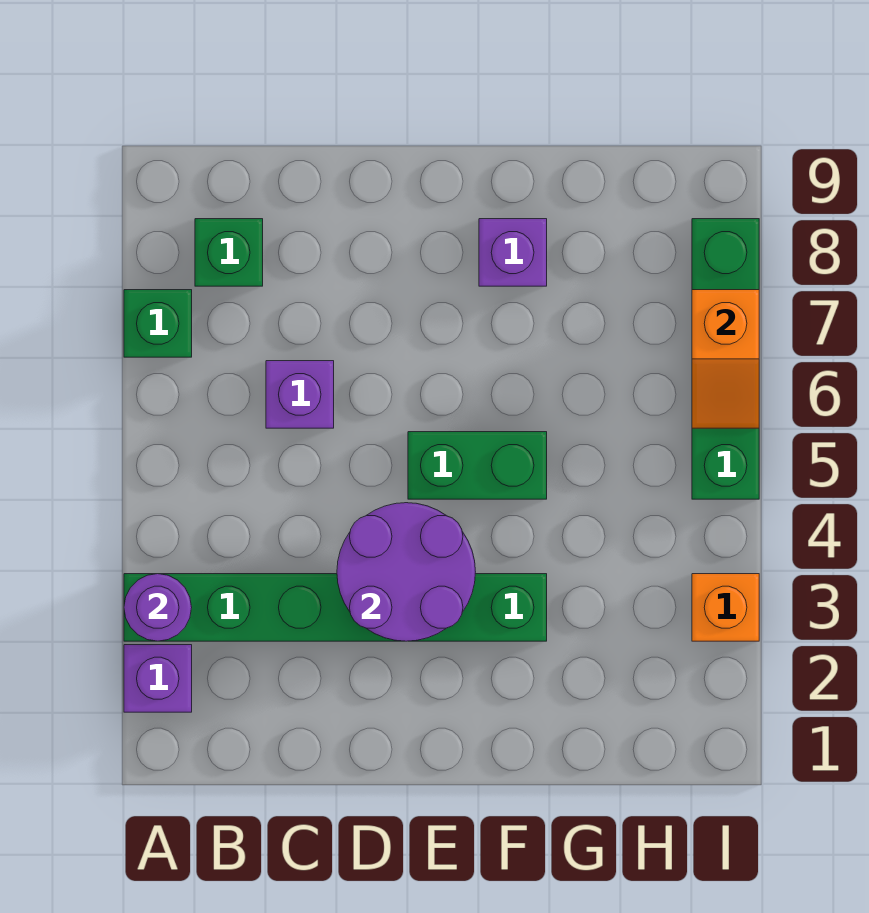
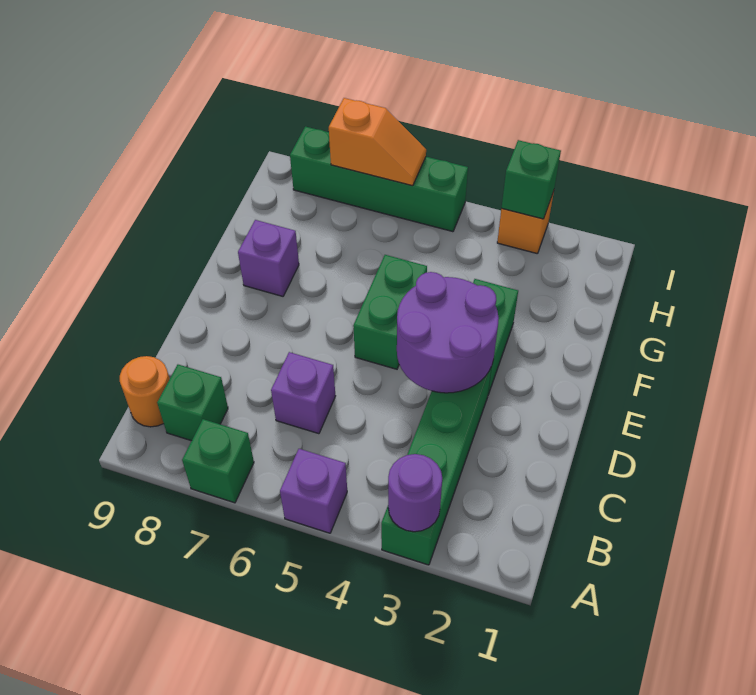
purple brick A2 level 1 -> purple brick A5 level 1
none -> orange round brick B9 level 1
none -> green brick I3 level 2

